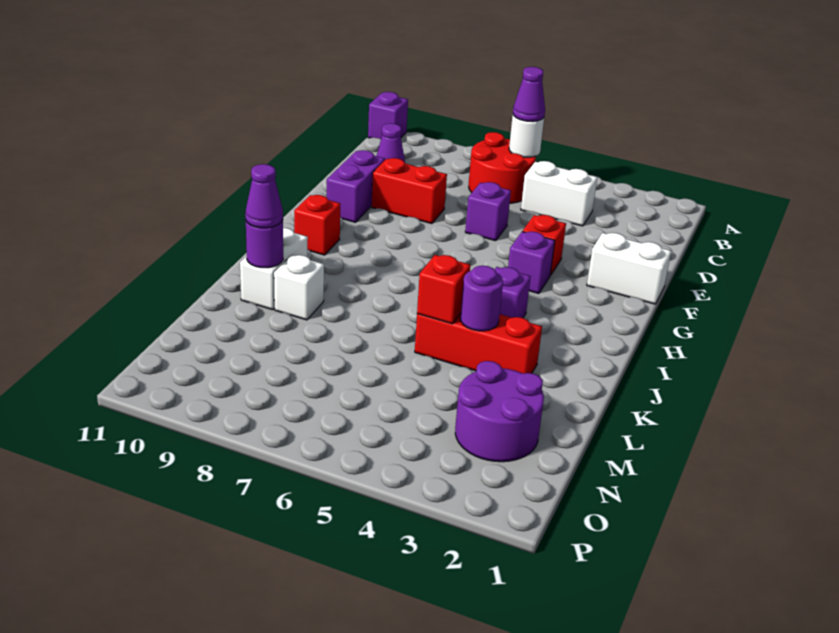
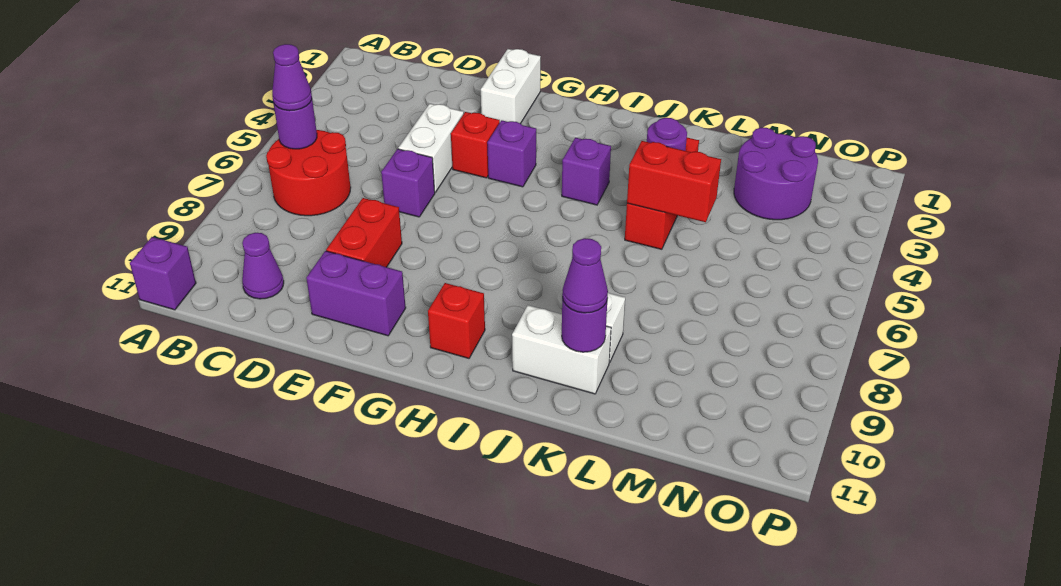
white round brick B6 level 2 -> purple round brick B6 level 2
white brick C4:C5 level 1 -> white brick E4:E5 level 1
red brick K5 level 2 -> red brick K5:L5 level 2

